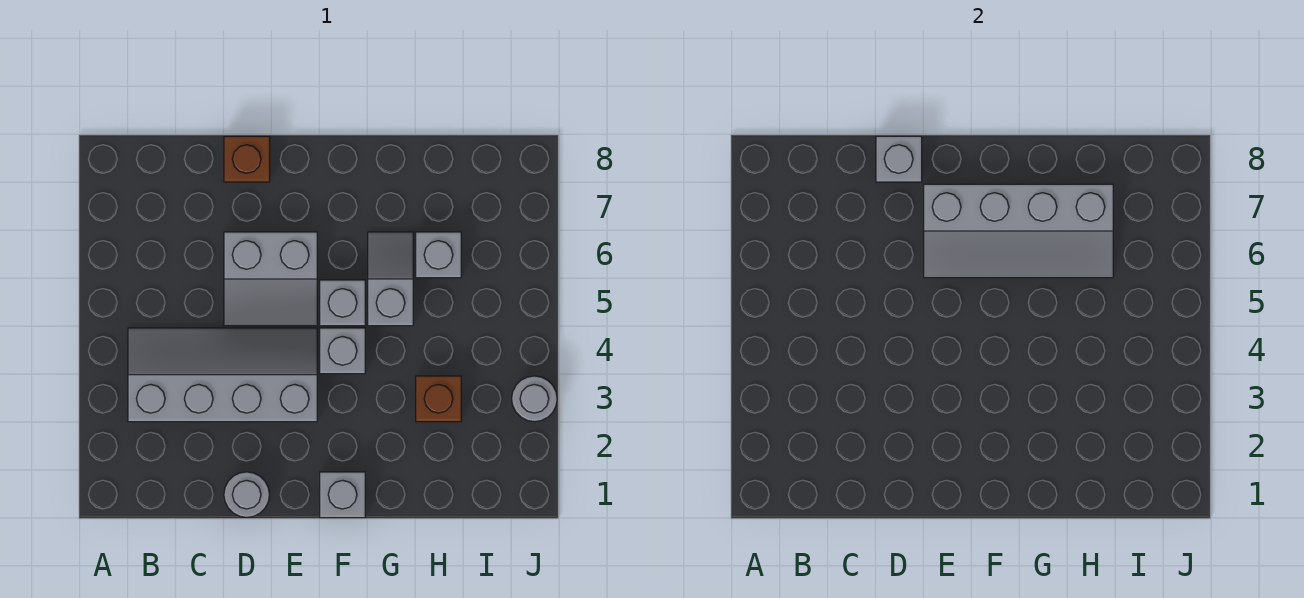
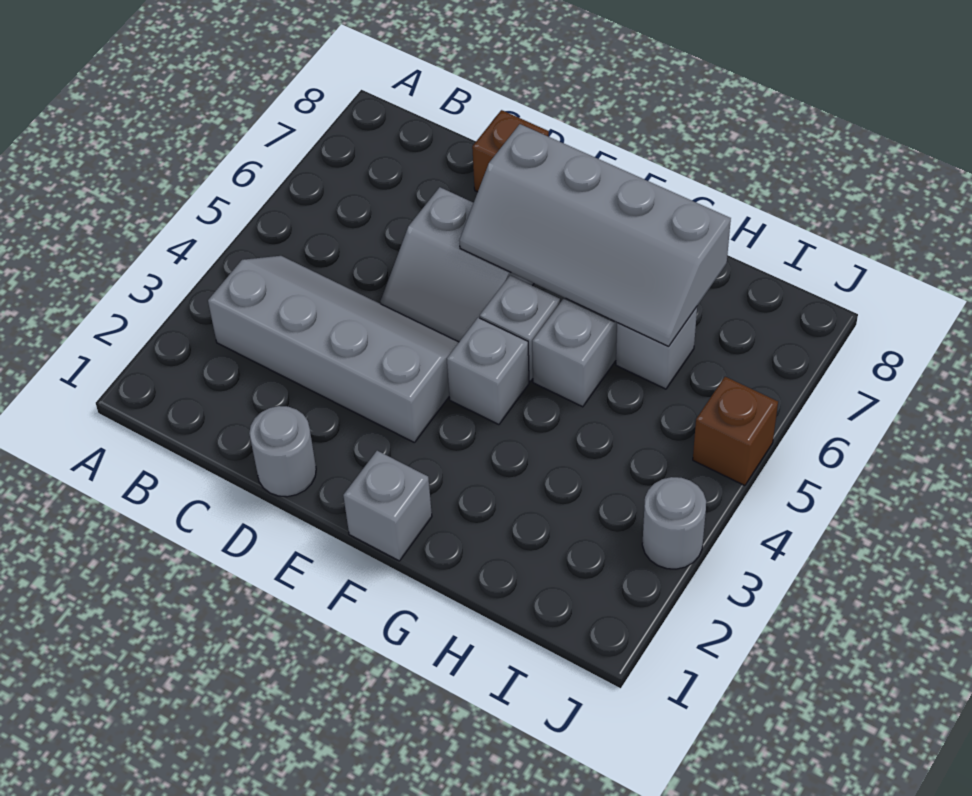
grey brick D8 level 2 -> none
brown brick H3 level 1 -> brown brick J5 level 1

